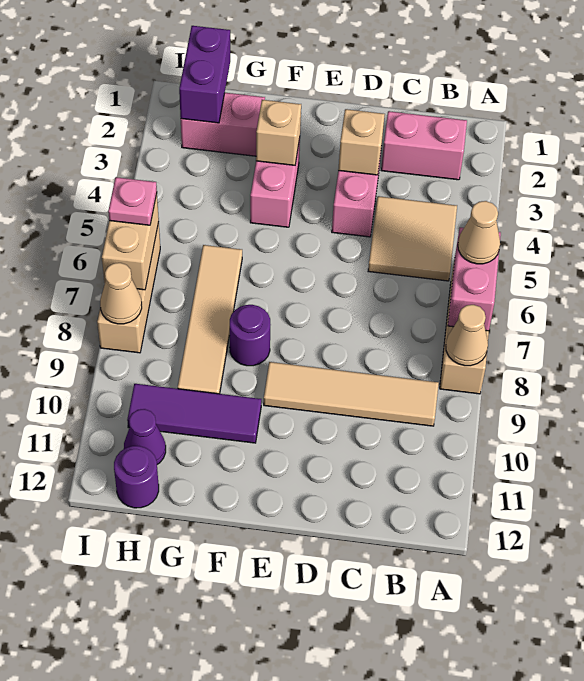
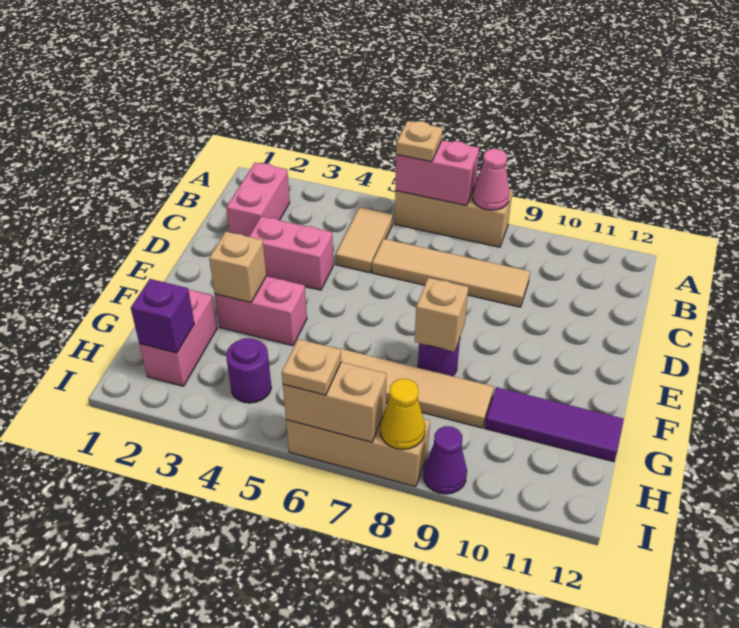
tan cone A6 level 3 -> tan plate A6 level 3
tan cone A8 level 2 -> pink cone A8 level 2
tan tile B4:C5 level 1 -> tan tile B5:C5 level 1
tan tile B9:E9 level 1 -> tan tile C6:C9 level 1
tan brick D3 level 2 -> tan brick F8 level 2
purple tile F10:H10 level 1 -> purple tile G10:G12 level 1
purple brick H1:H2 level 2 -> purple brick H2 level 2
purple cone H11 level 1 -> purple cone I9 level 1
purple round brick H12 level 1 -> purple round brick H4 level 1
pink plate I6 level 3 -> tan plate I6 level 3
tan cone I8 level 2 -> yellow cone I8 level 2

